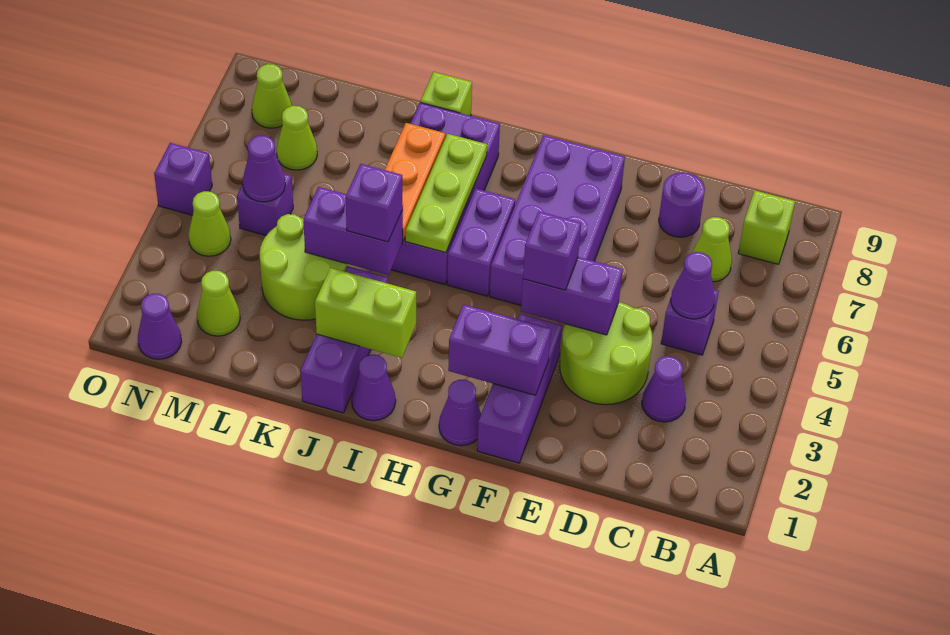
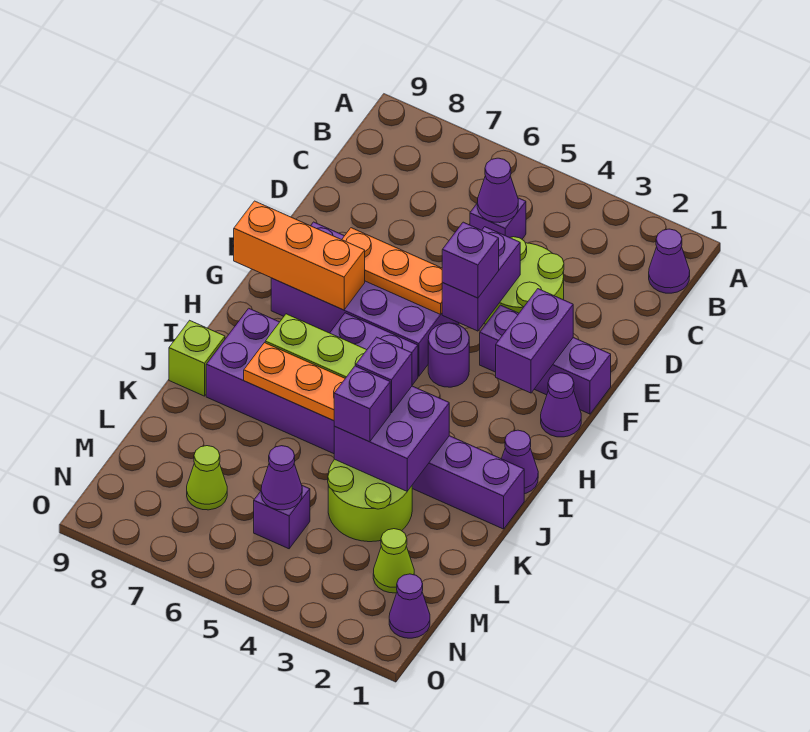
lime brick B8 level 1 -> none
purple cone C3 level 1 -> purple cone B1 level 1
lime cone C7 level 1 -> none
purple round brick D8 level 1 -> purple round brick G4 level 1
none -> orange plate F5:F7 level 2
none -> orange brick G7:G9 level 2
lime brick I2:J2 level 2 -> none
purple brick J4:K4 level 2 -> purple brick J3:K4 level 2
lime cone N4 level 1 -> none
lime cone N8 level 1 -> none
purple brick O5 level 1 -> purple brick K4 level 3

